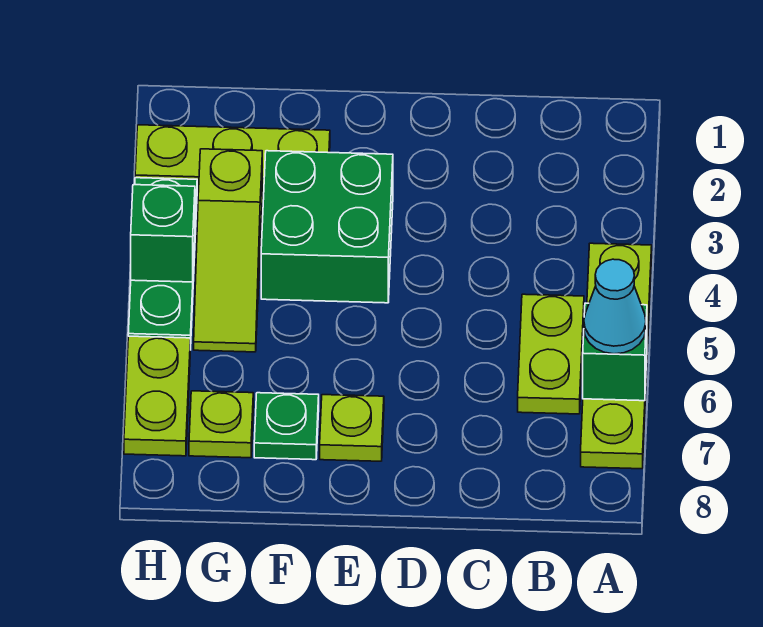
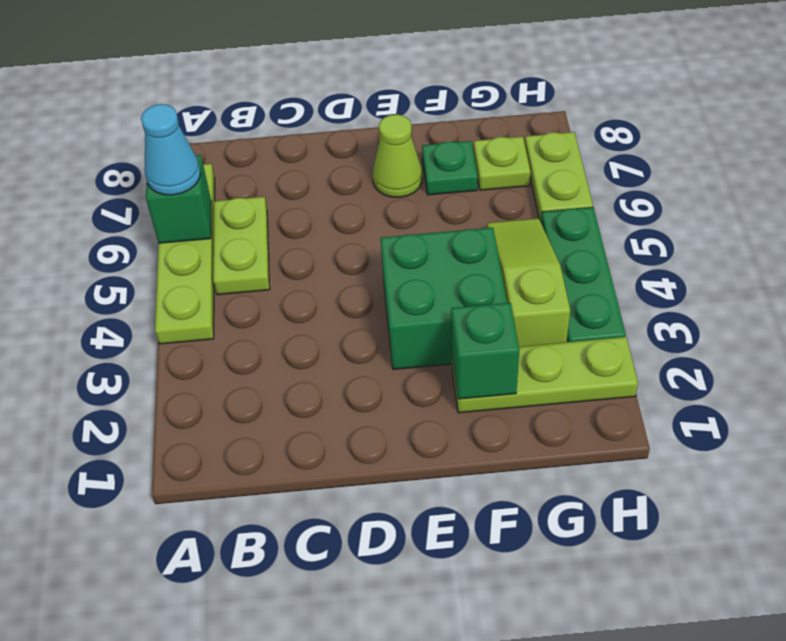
lime plate E7 level 1 -> lime cone E7 level 1
green brick H4 level 2 -> green brick F2 level 2

